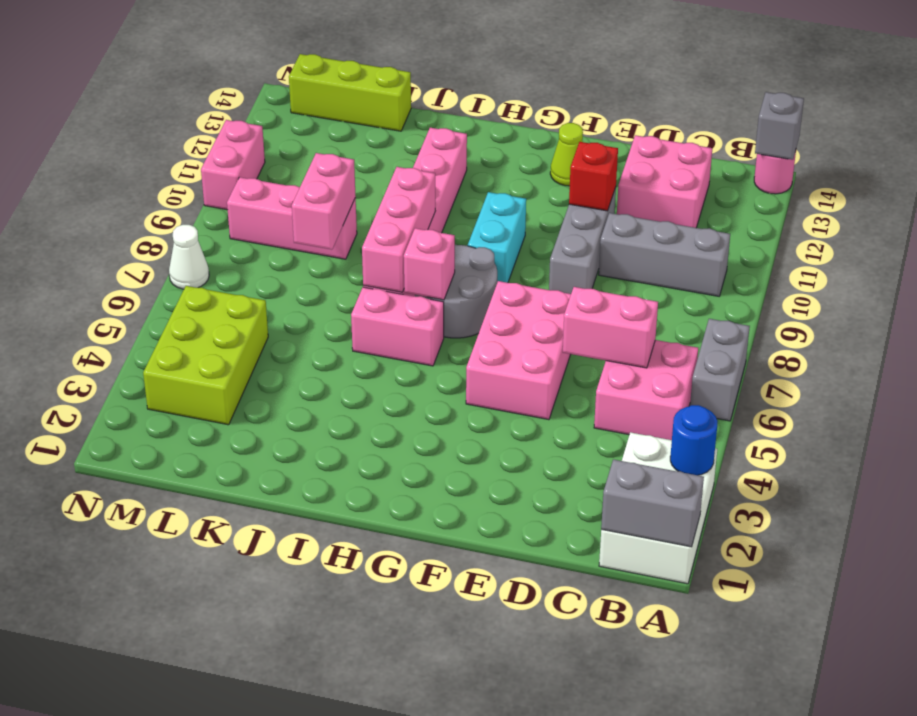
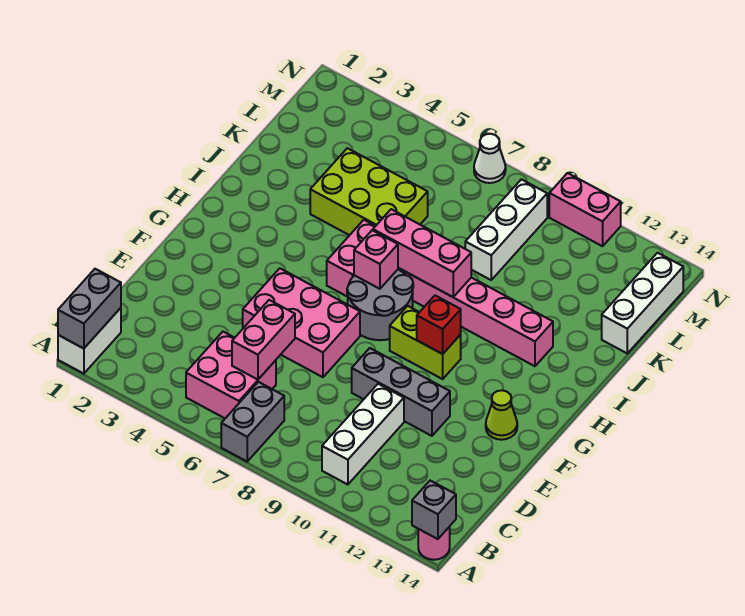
white brick A1:B3 level 1 -> white brick A1:B1 level 1
blue round brick A3 level 2 -> none
grey brick A6:A7 level 1 -> grey brick A7:B7 level 1
grey brick B10:D10 level 1 -> white brick B10:D10 level 1
pink brick C12:D13 level 1 -> none
red brick E11 level 2 -> red brick G10 level 2
cyan brick G9:G10 level 1 -> lime brick G9:G10 level 1
pink brick K8:K9 level 2 -> none
pink brick K9:M9 level 1 -> white brick K9:M9 level 1
lime brick K14:M14 level 1 -> white brick K14:M14 level 1
lime brick L3:M5 level 1 -> lime brick J4:K6 level 1

